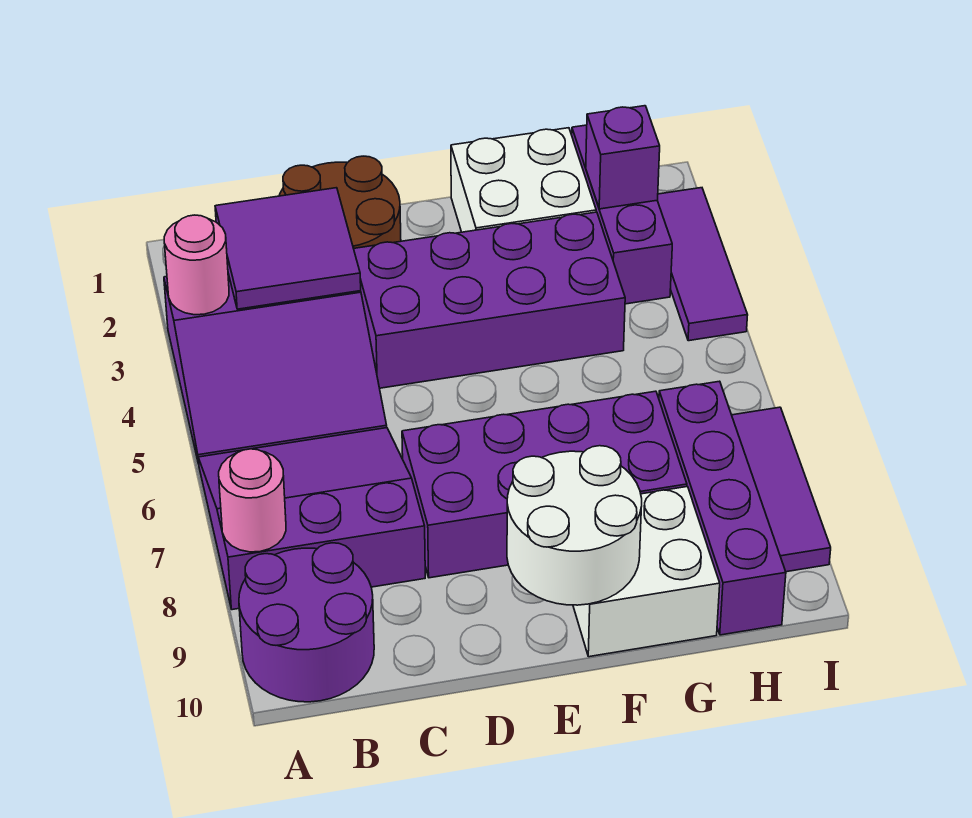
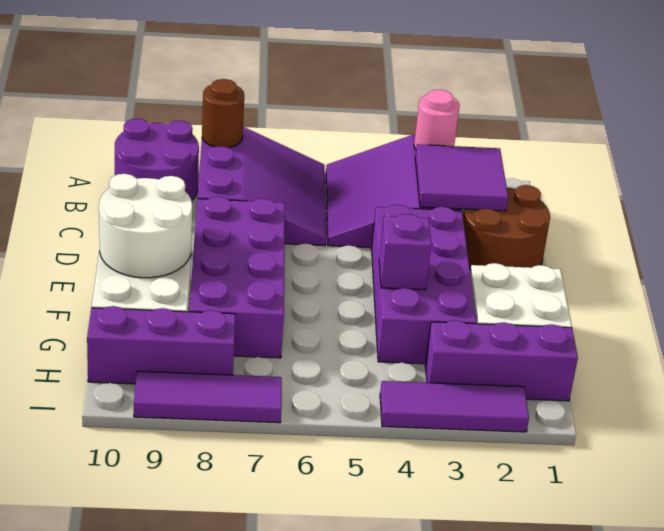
pink round brick A8 level 2 -> brown round brick A8 level 2
purple brick H2 level 2 -> purple brick F4 level 2
purple brick H7:H10 level 1 -> purple brick H8:H10 level 1

